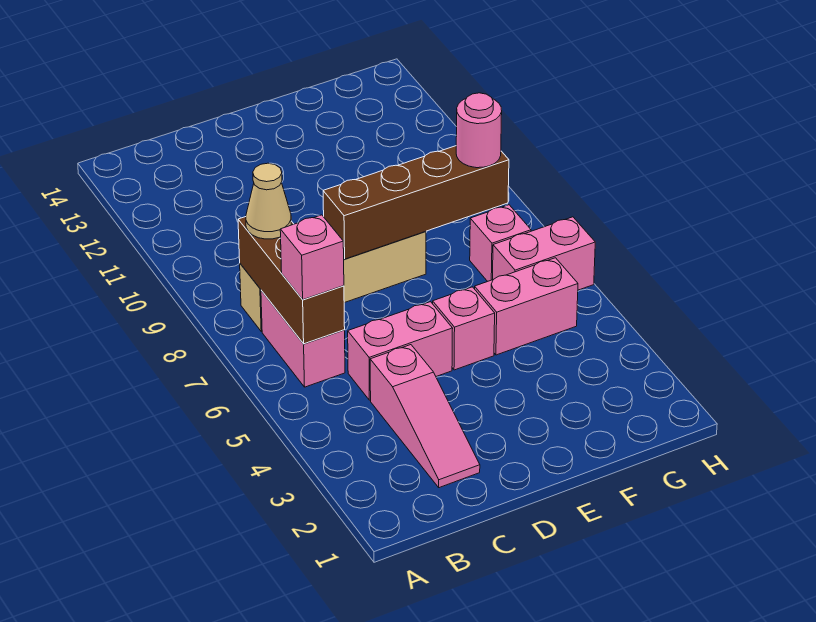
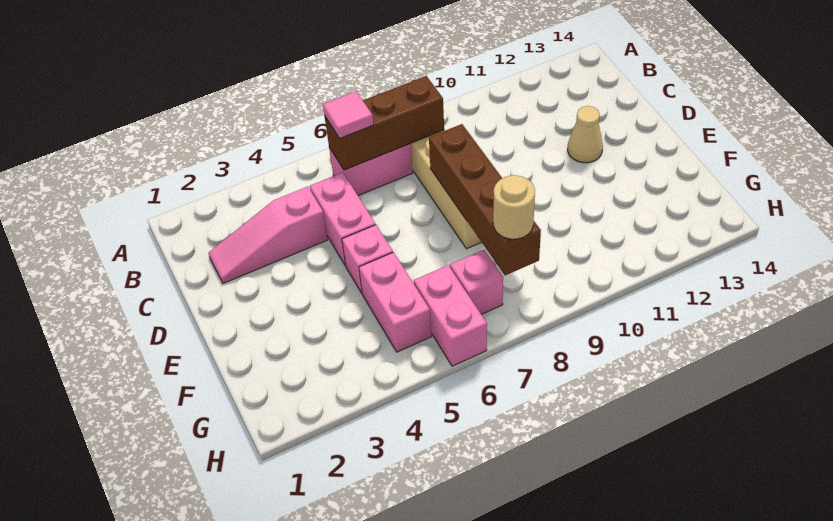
pink brick B6 level 3 -> pink tile B6 level 3
tan cone B8 level 3 -> tan cone D12 level 1
pink round brick G8 level 3 -> tan round brick G8 level 3

